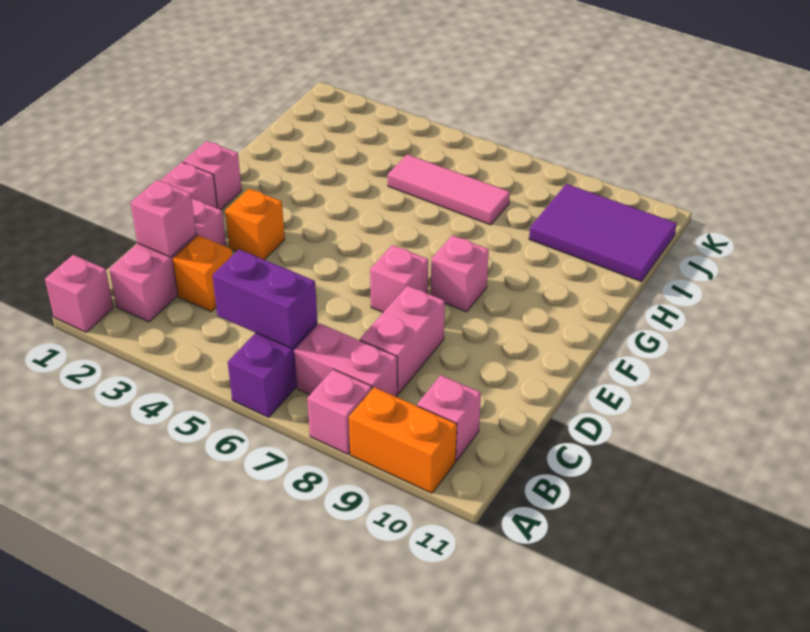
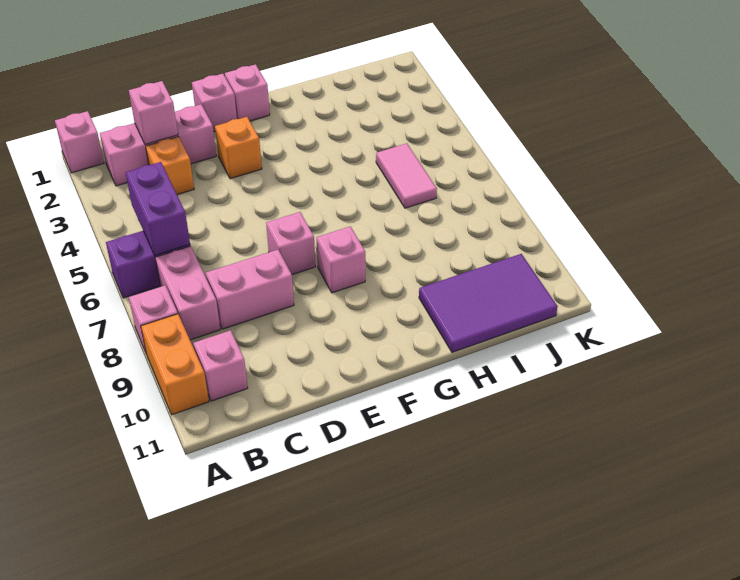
pink tile I5:I7 level 1 -> pink tile I5:I6 level 1
purple tile I9:J11 level 1 -> purple tile H10:J11 level 1

